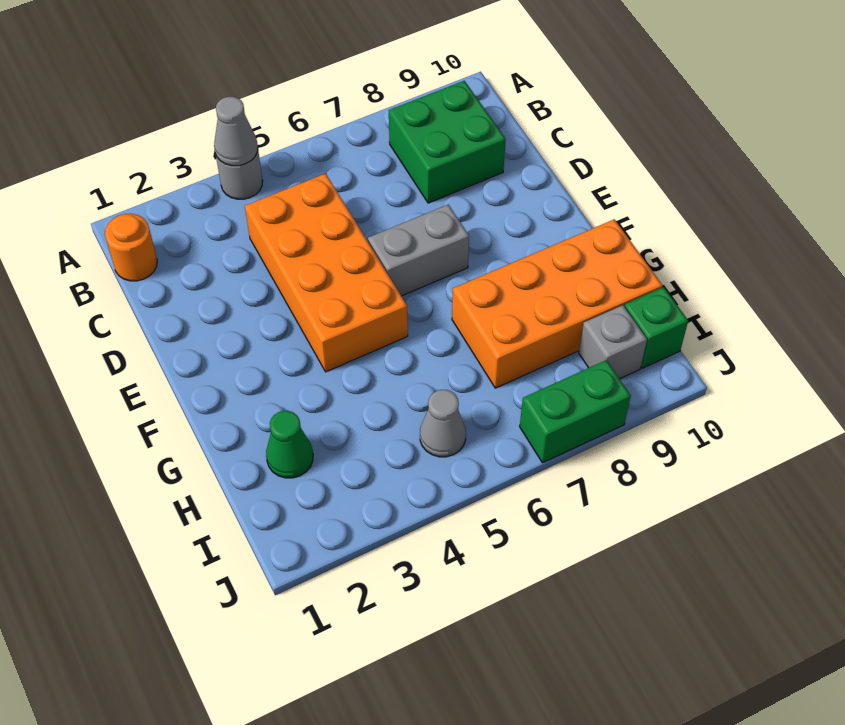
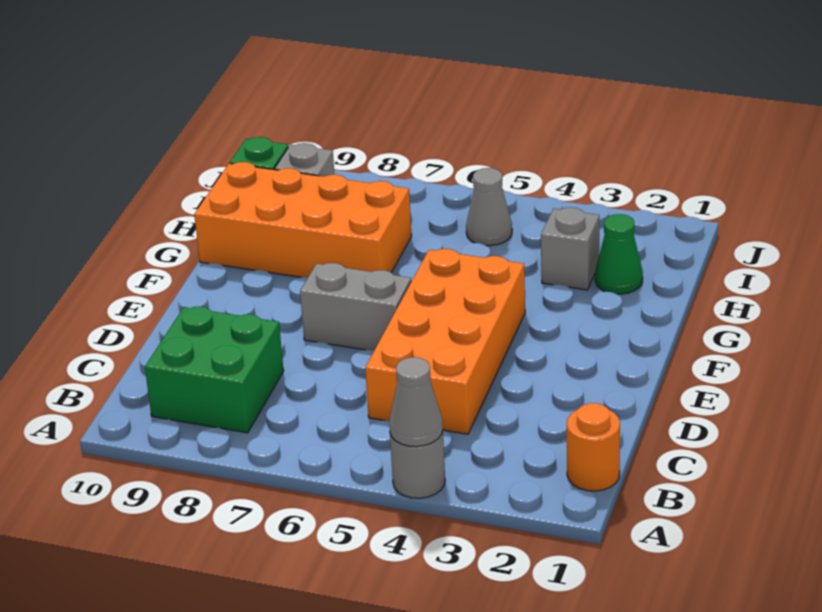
none -> grey brick H3 level 1
green brick J7:J8 level 1 -> none

